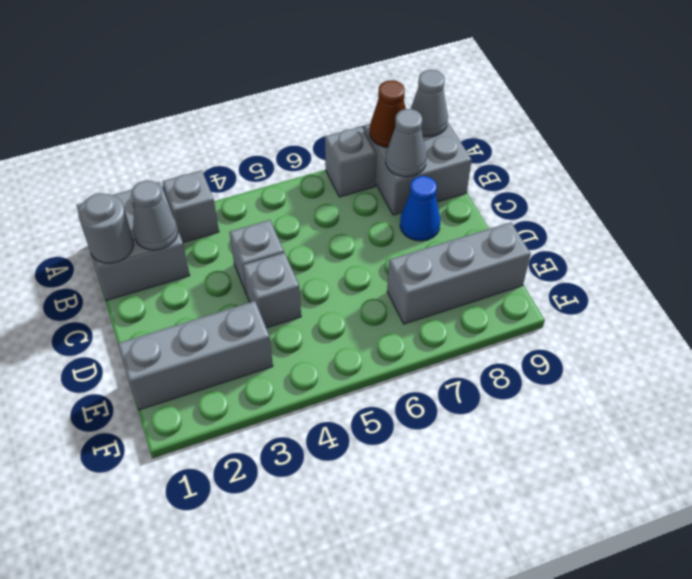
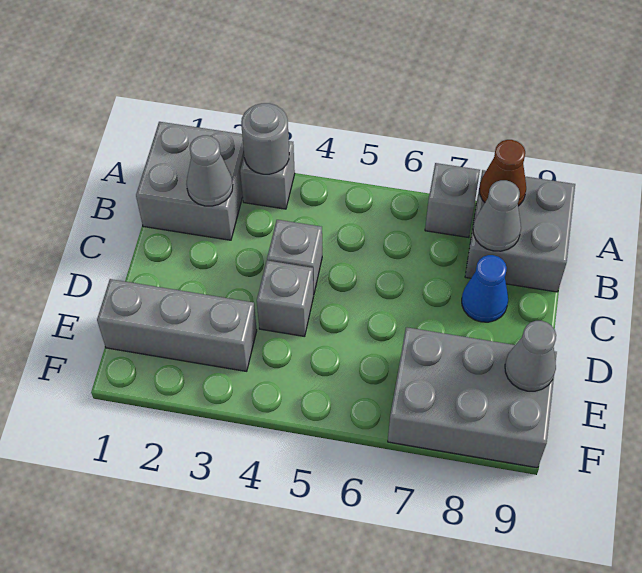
grey cone A9 level 2 -> grey cone E9 level 2
grey round brick B1 level 2 -> grey round brick A3 level 2
grey brick E7:E9 level 1 -> grey brick E7:F9 level 1

